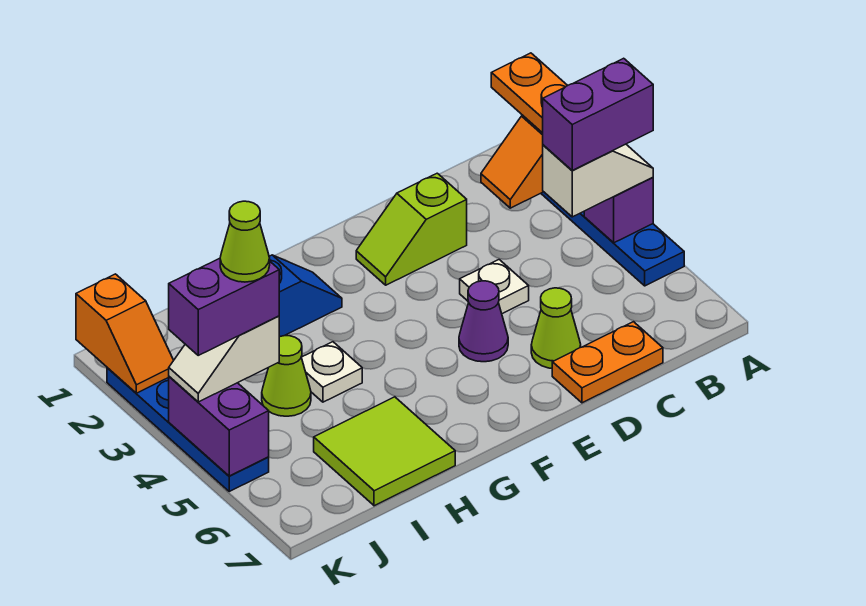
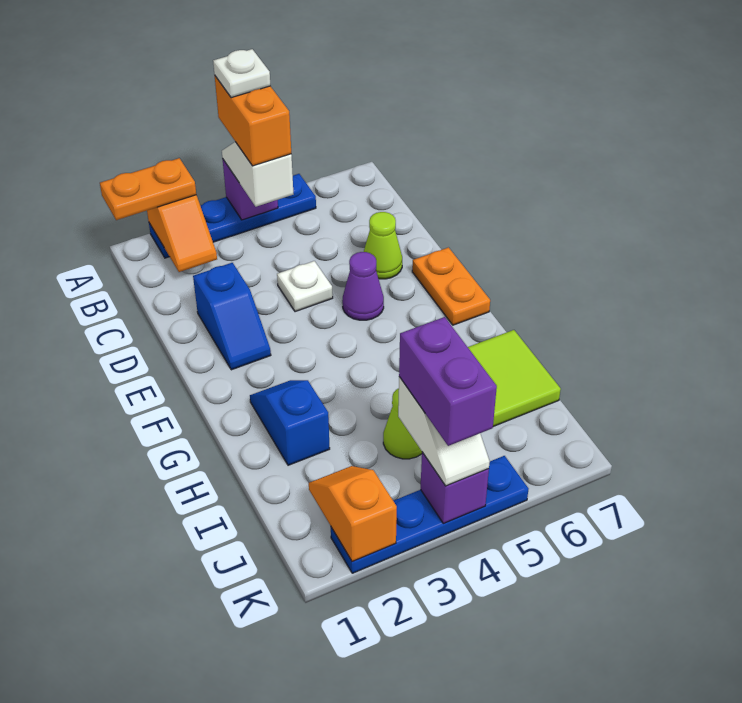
purple brick A4:B4 level 4 -> orange brick A4:B4 level 4
orange plate C7:D7 level 1 -> orange plate E7:F7 level 1
lime slope D2:E2 level 1 top D -> blue slope D2:E2 level 1 top D
white plate H4 level 1 -> white plate A4 level 5
lime cone J4 level 5 -> none
orange slope K1:K2 level 2 top 1 -> orange slope J2:K2 level 2 top K
purple brick K4:K5 level 2 -> purple brick K4 level 2

